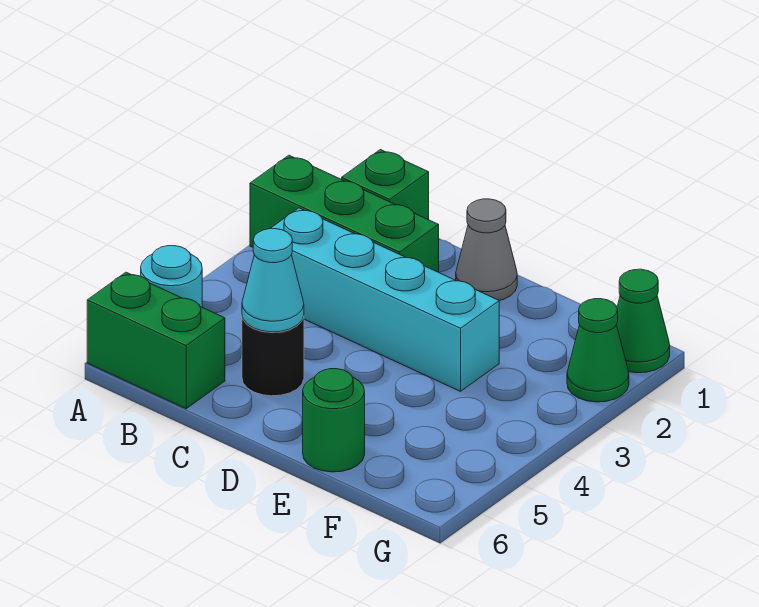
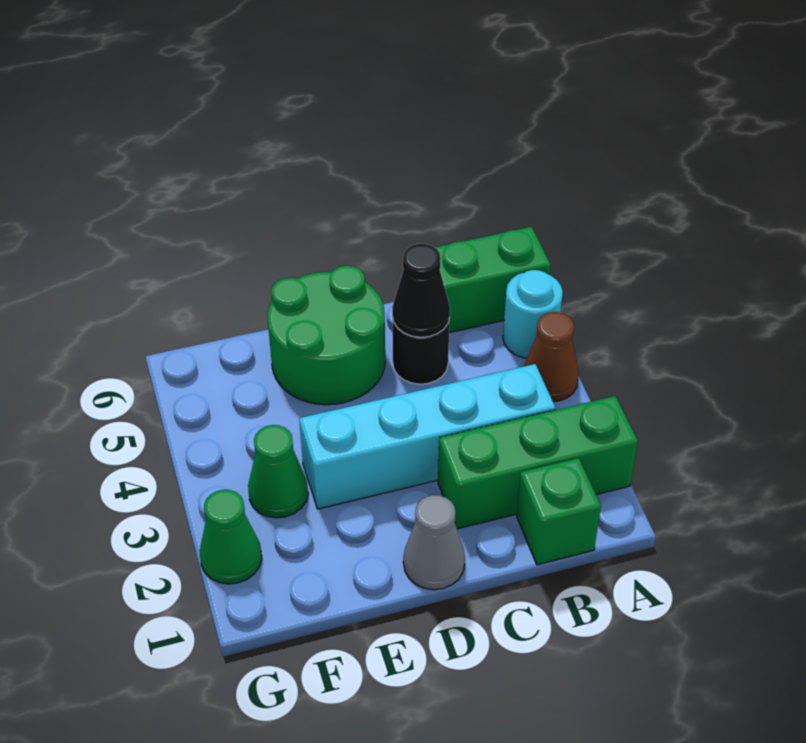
none -> brown cone A4 level 1
cyan cone C5 level 2 -> black cone C5 level 2
green round brick E6 level 1 -> green round brick D5:E6 level 1
green cone G1 level 1 -> green cone F3 level 1

